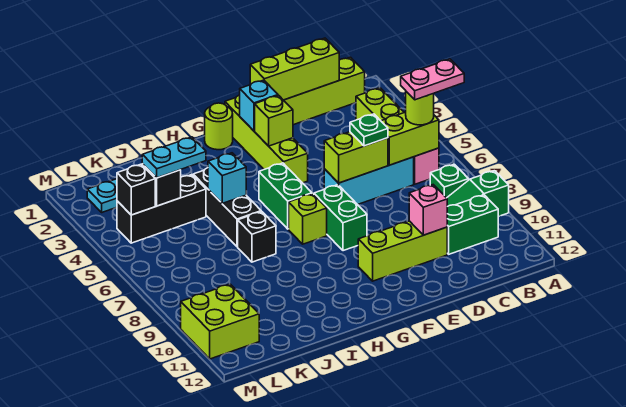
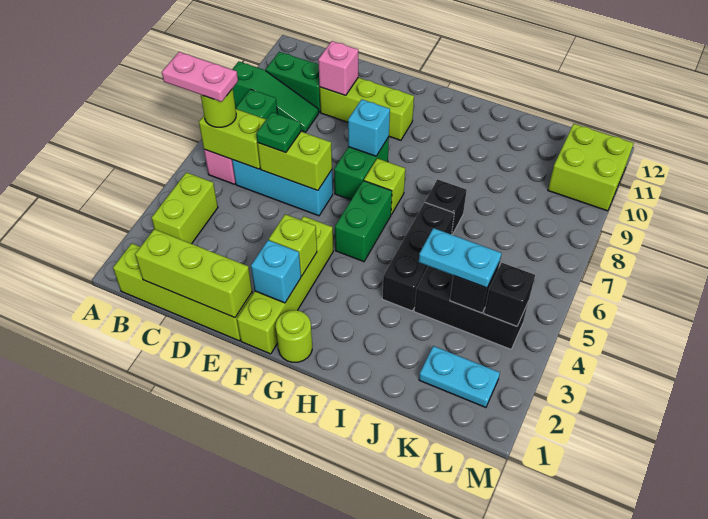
cyan brick I5 level 2 -> cyan brick F8 level 2

